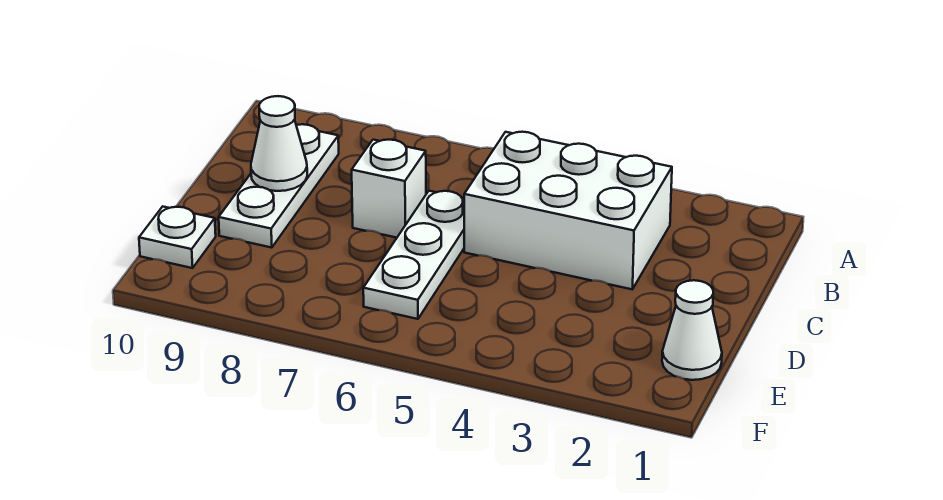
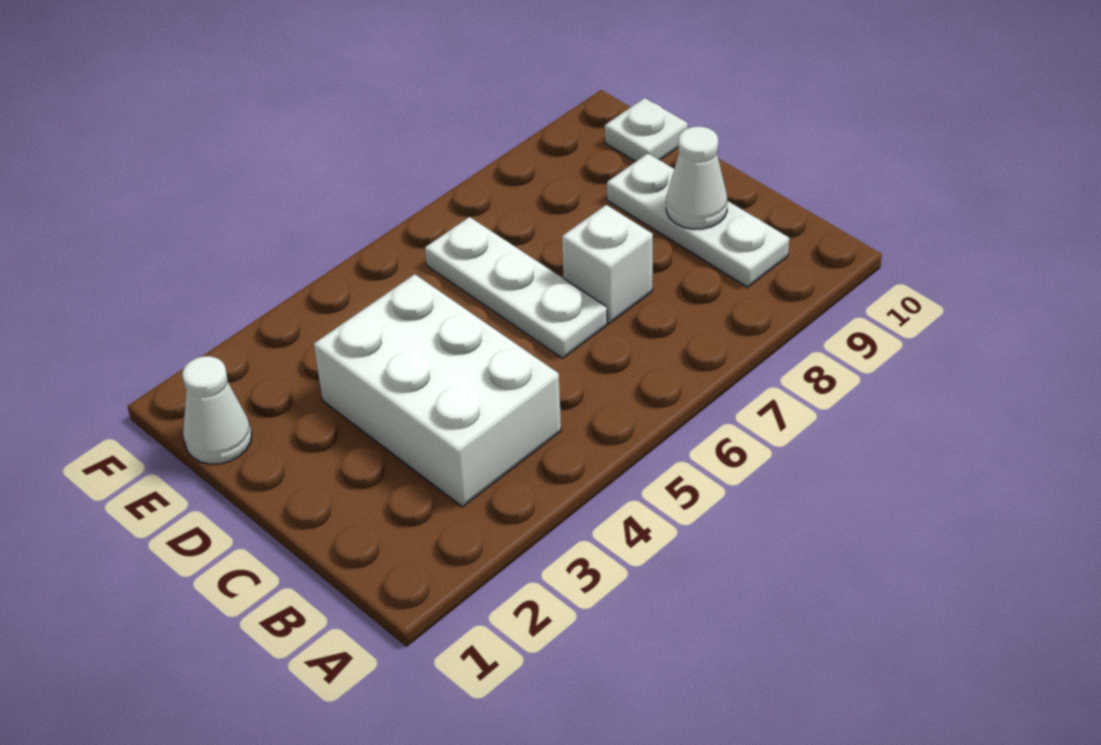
white brick B3:C5 level 1 -> white brick B3:D4 level 1

